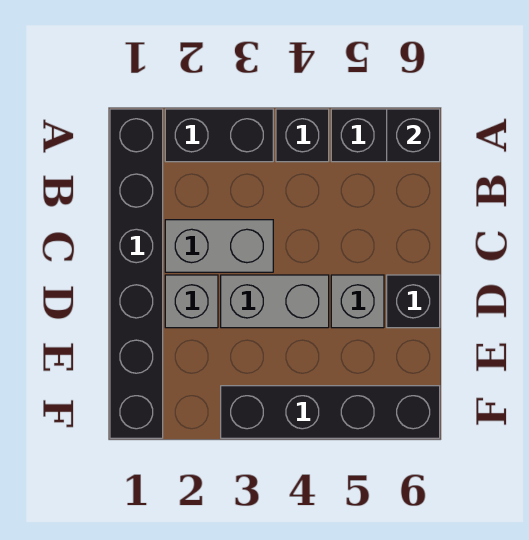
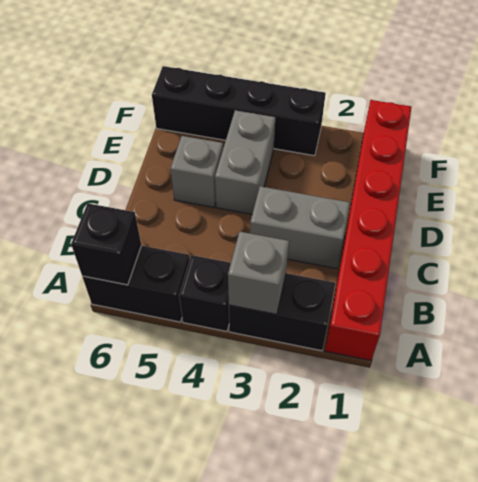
black brick A1:F1 level 1 -> red brick A1:F1 level 1
grey brick D2 level 1 -> grey brick A3 level 2
grey brick D3:D4 level 1 -> grey brick D4:E4 level 1
black brick D6 level 1 -> none

